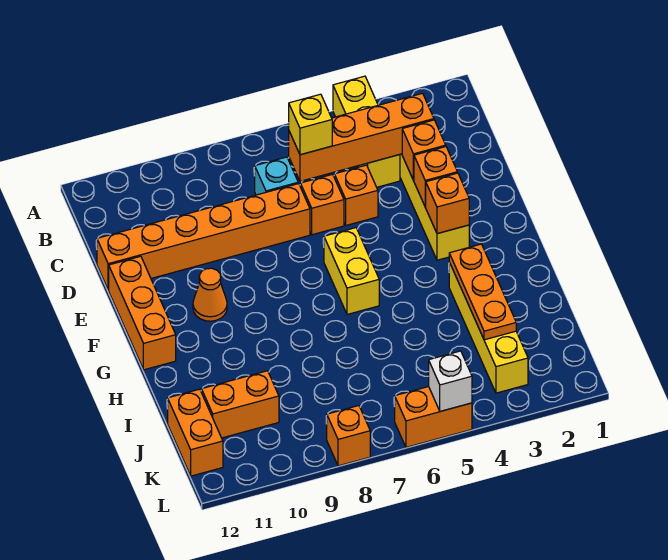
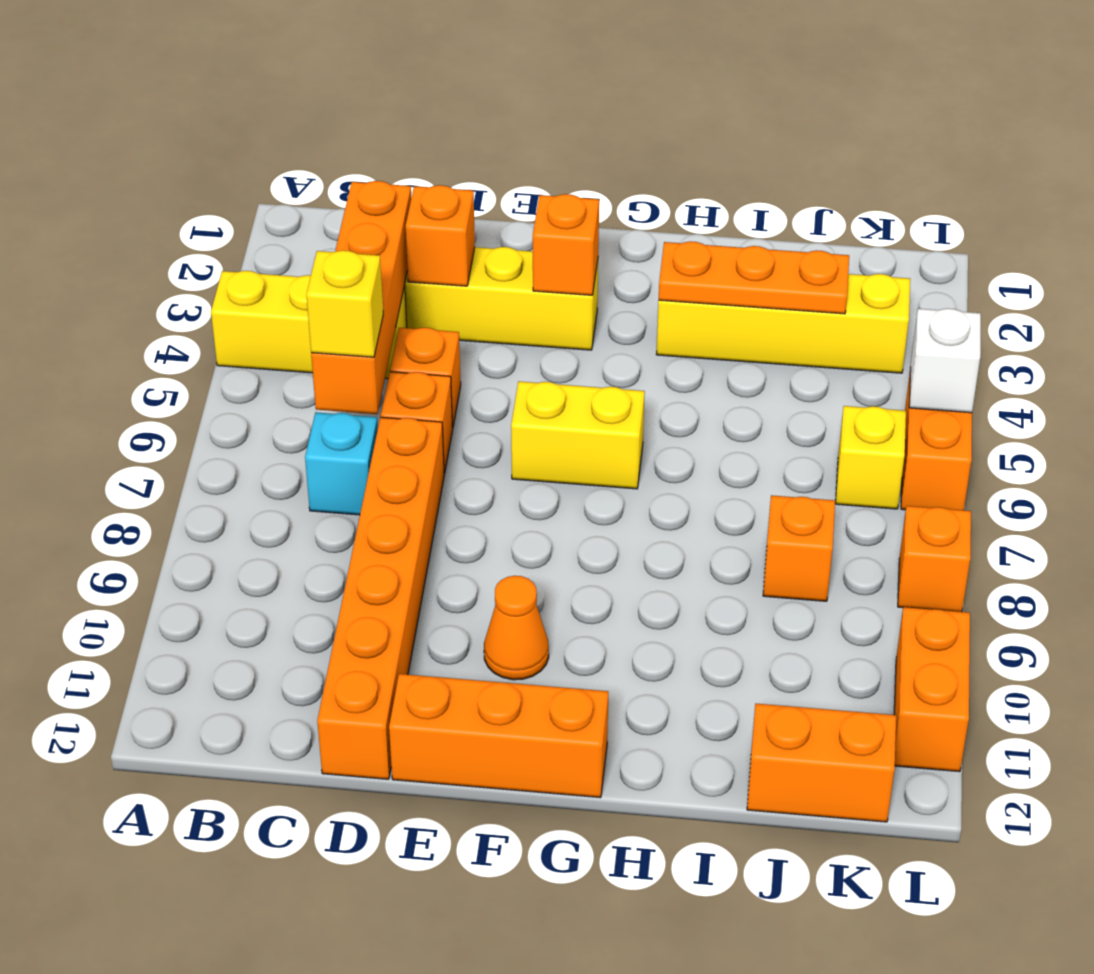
orange brick E3 level 2 -> orange brick J8 level 1
orange brick J10:J11 level 1 -> orange brick L10:L11 level 1
none -> yellow brick K6 level 1

